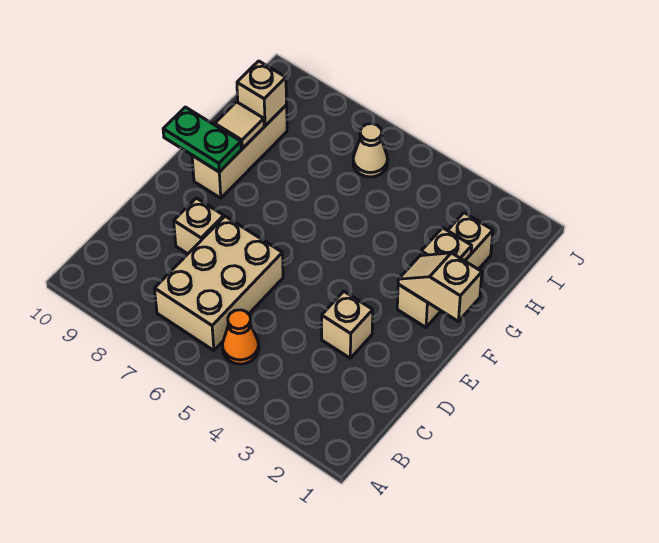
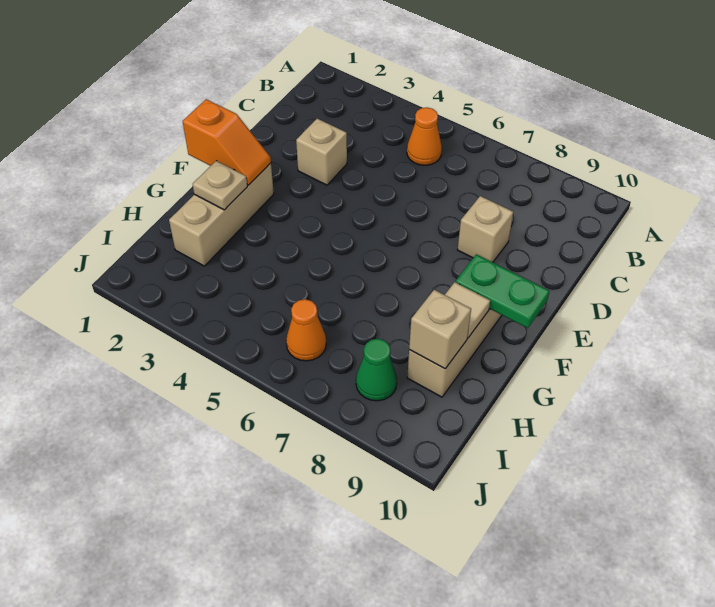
tan brick B6:D7 level 1 -> none
tan slope F1:F2 level 2 top 1 -> orange slope F1:F2 level 2 top 1
tan cone I6 level 1 -> orange cone I6 level 1
none -> green cone I8 level 1

